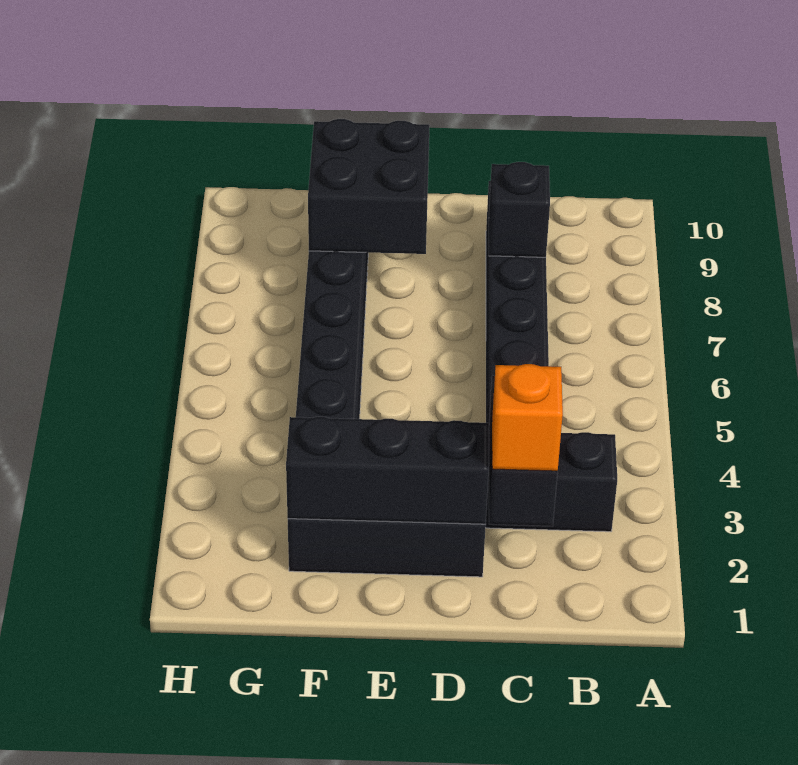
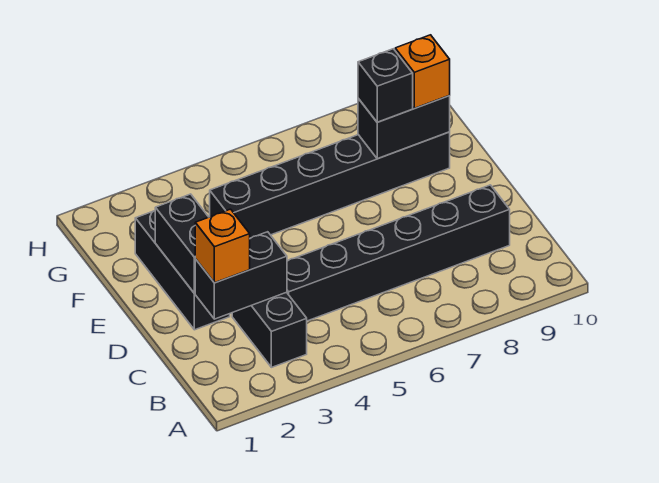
black brick C8 level 2 -> black brick F8 level 3
black brick D2:F2 level 2 -> black brick D2:E2 level 2
black brick E8:F9 level 2 -> black brick F8:F9 level 2
none -> orange brick F9 level 3

